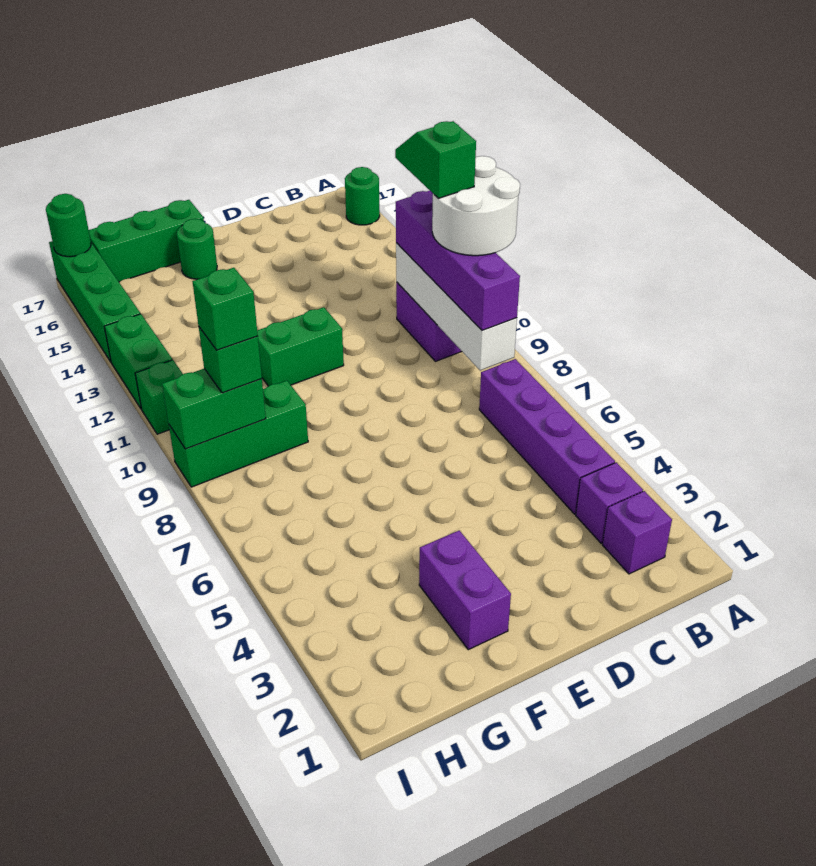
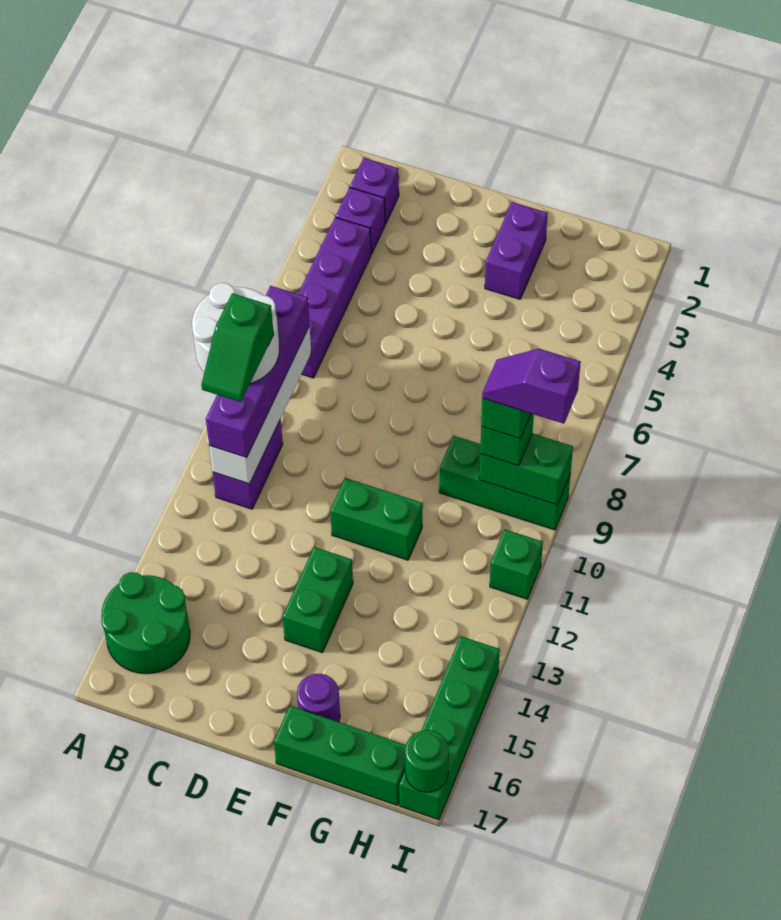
green round brick A16 level 1 -> green round brick A15:B16 level 1
green round brick F16 level 1 -> purple round brick F16 level 1
none -> purple slope H9:I9 level 5 top I
green brick I12:I13 level 1 -> green brick E13:E14 level 1

